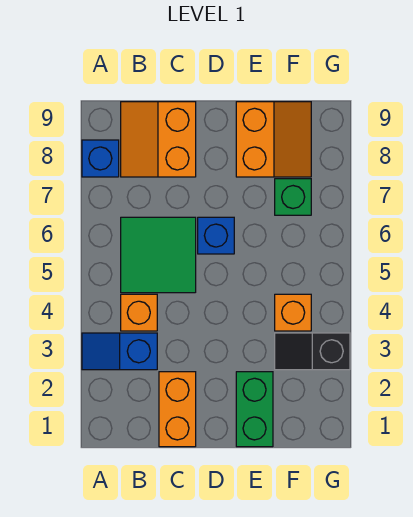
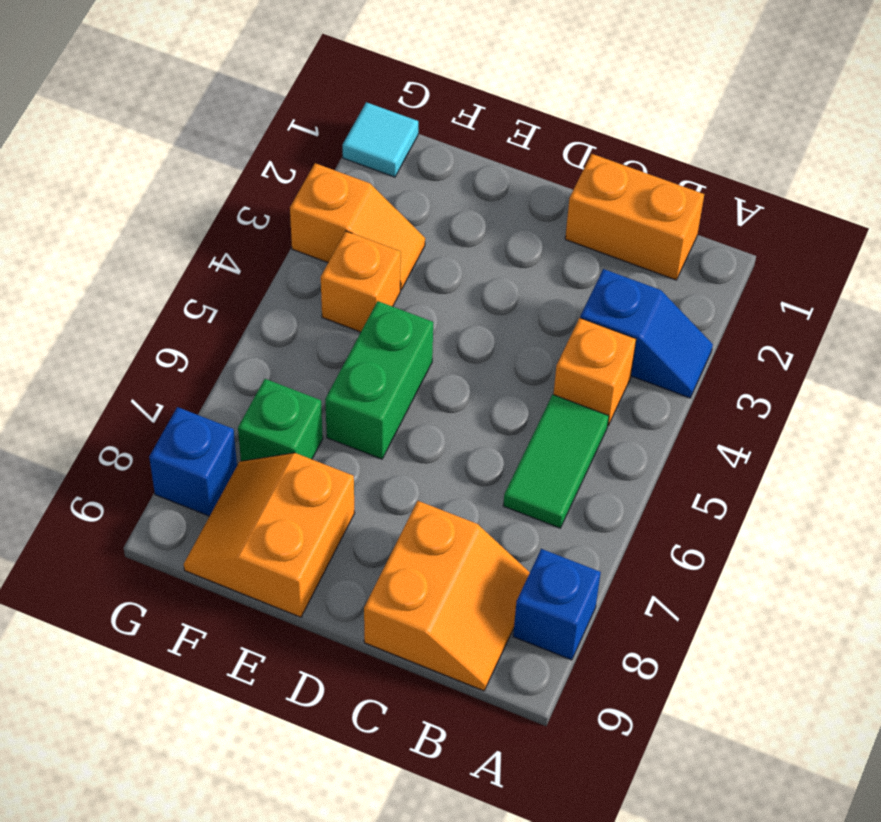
green tile B5:C6 level 1 -> green tile B5:B6 level 1
orange brick C1:C2 level 1 -> orange brick B1:C1 level 1
blue brick D6 level 1 -> blue brick G8 level 1
green brick E1:E2 level 1 -> green brick E5:E6 level 1
black slope F3:G3 level 1 top G -> orange slope F3:G3 level 1 top G
none -> cyan tile G1 level 1

